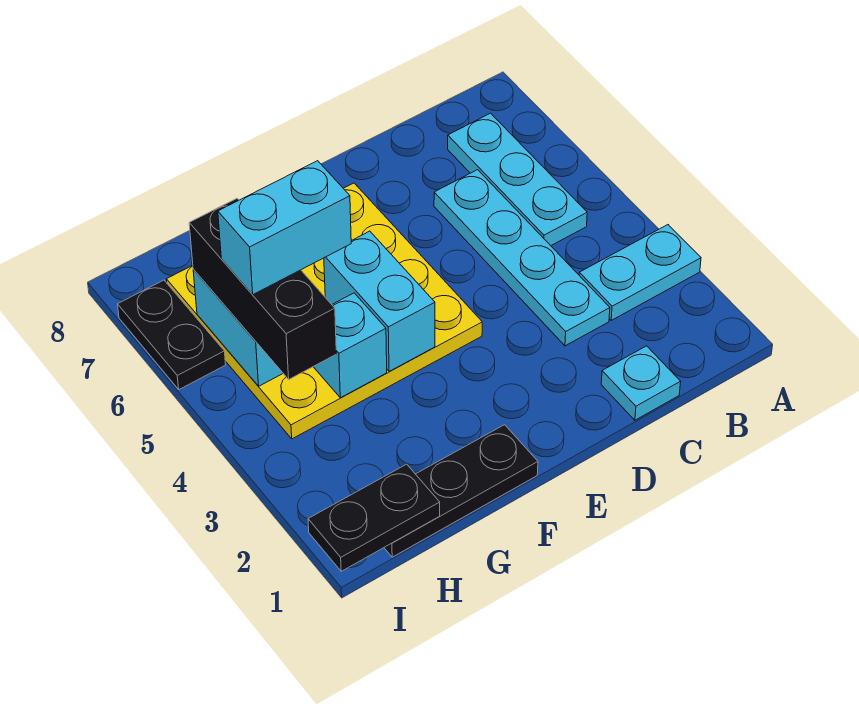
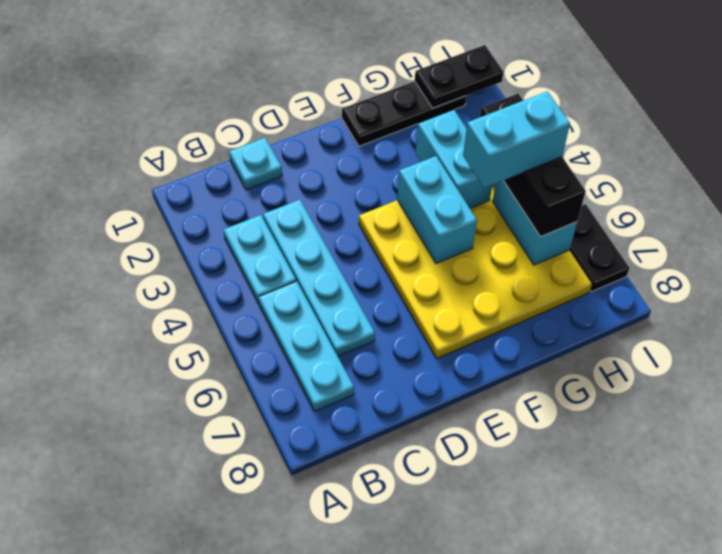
cyan plate A3:B3 level 1 -> cyan plate B3:B4 level 1
cyan brick G4 level 2 -> cyan brick G3:G4 level 2

